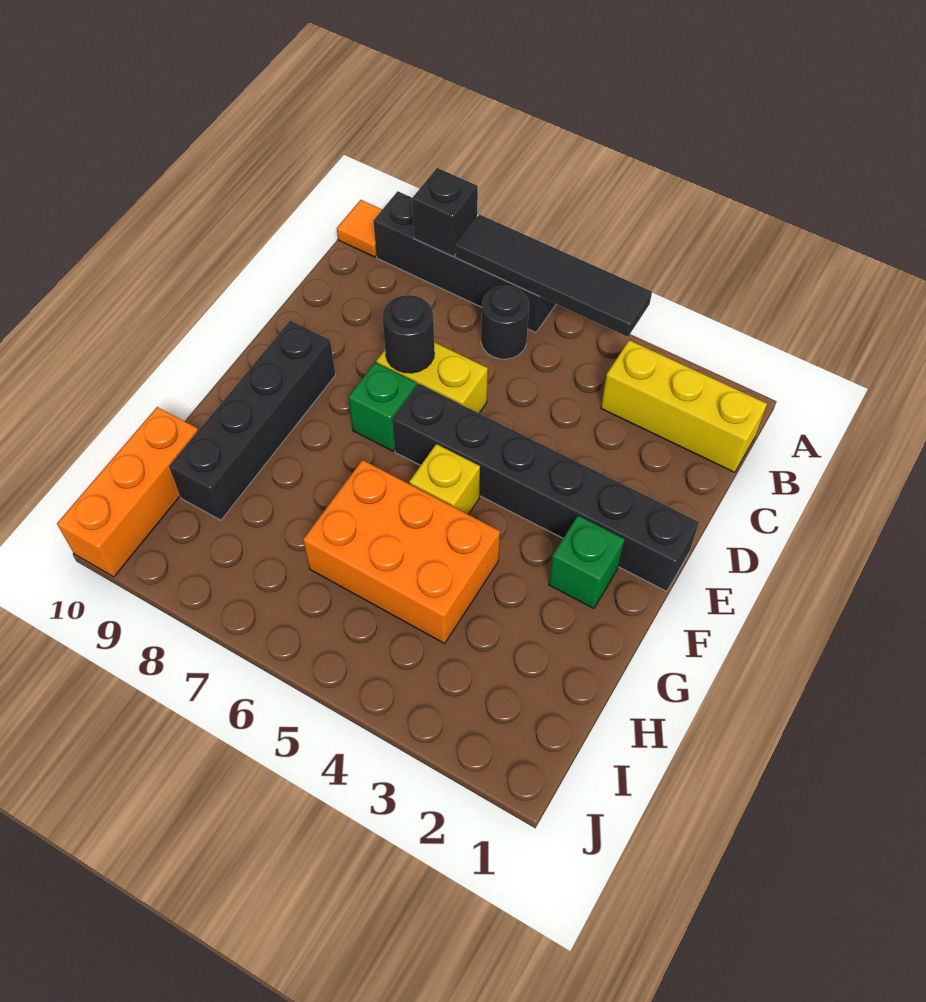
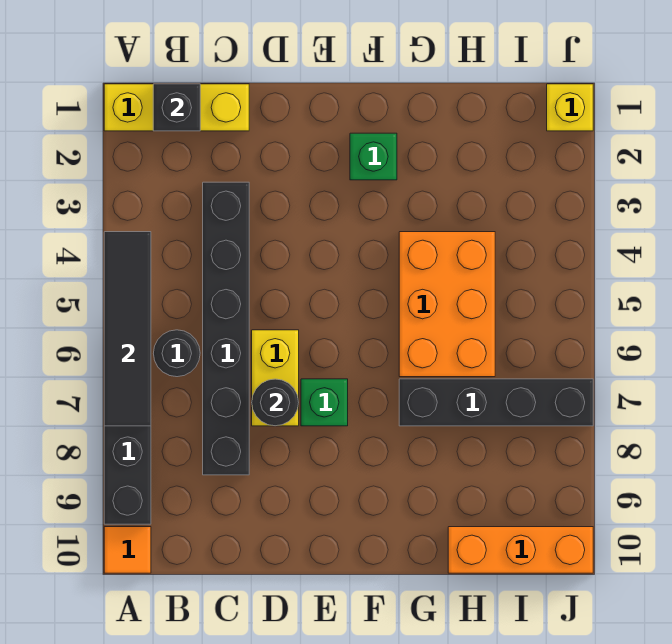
black brick A8 level 2 -> black brick B1 level 2
yellow brick B1:B3 level 1 -> yellow brick A1:C1 level 1
black brick E1:E6 level 1 -> black brick C3:C8 level 1
black brick E9:H9 level 1 -> black brick G7:J7 level 1
yellow brick F5 level 1 -> yellow brick J1 level 1

